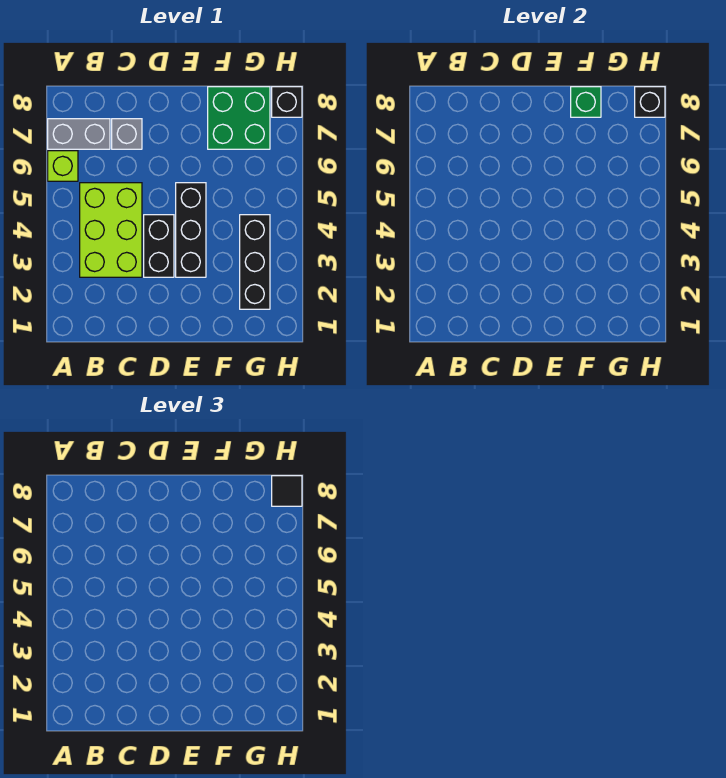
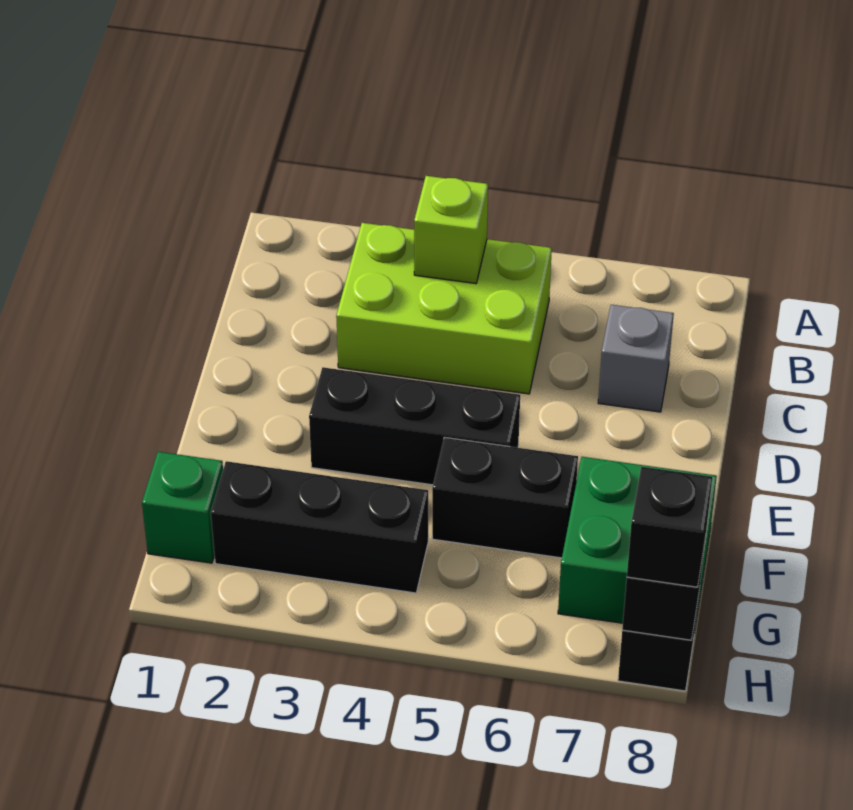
lime brick A6 level 1 -> lime brick B4 level 2
grey brick A7:B7 level 1 -> none
black brick D3:D4 level 1 -> black brick F5:F6 level 1
green brick F8 level 2 -> green brick G1 level 1
black tile H8 level 3 -> black brick H8 level 3

